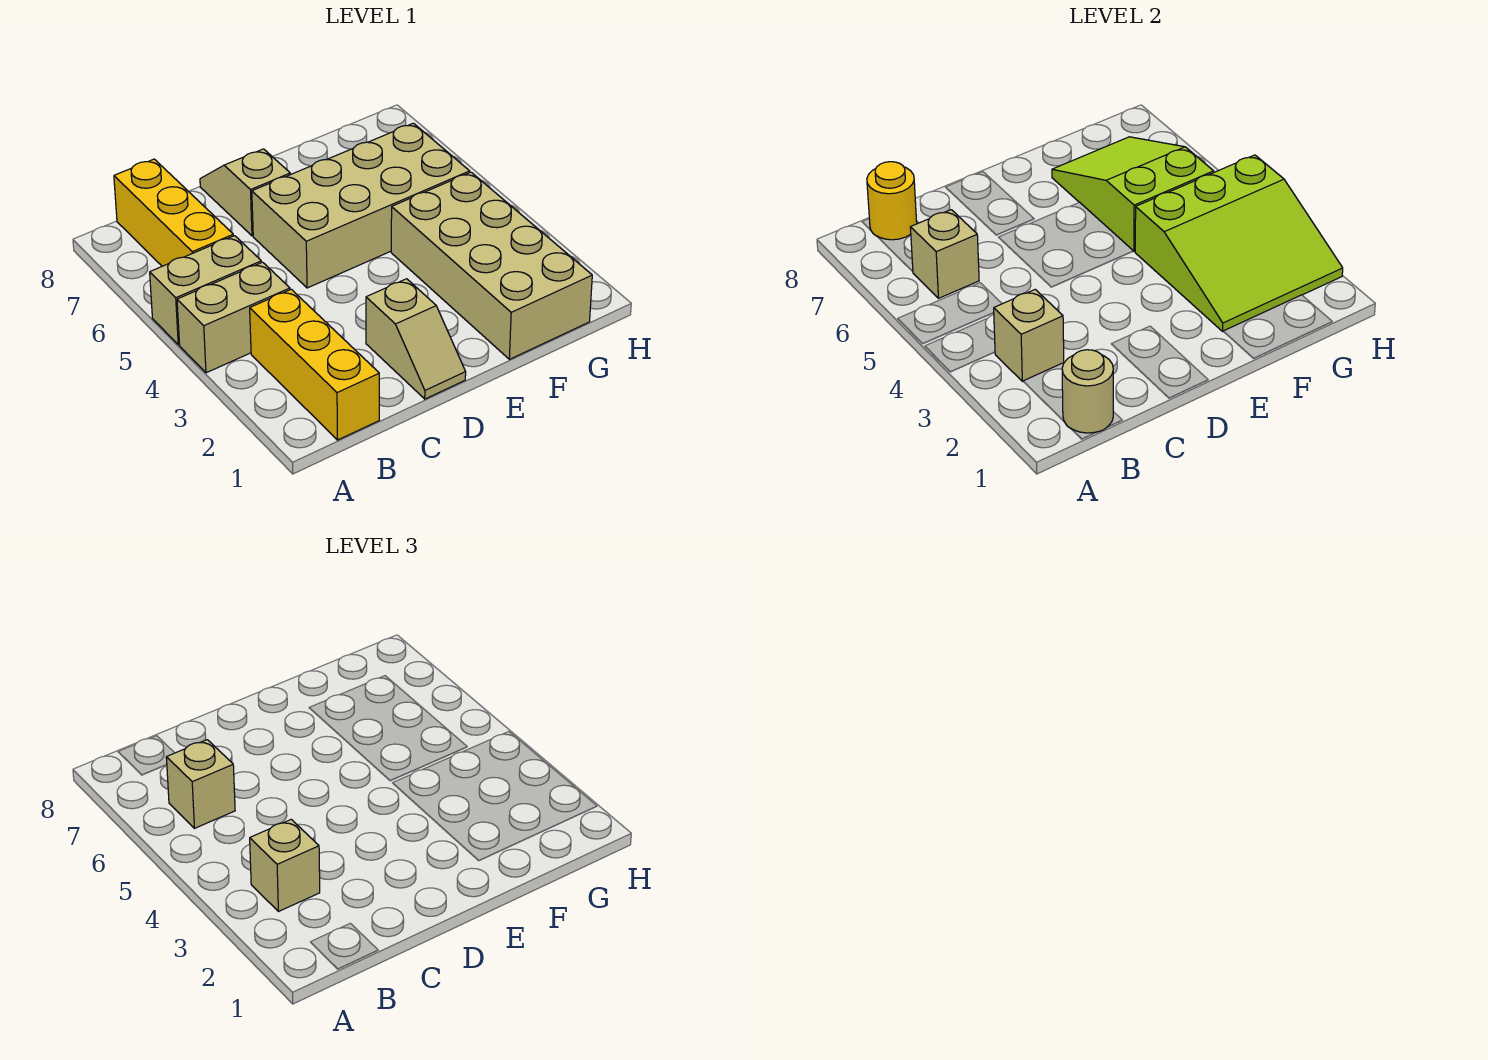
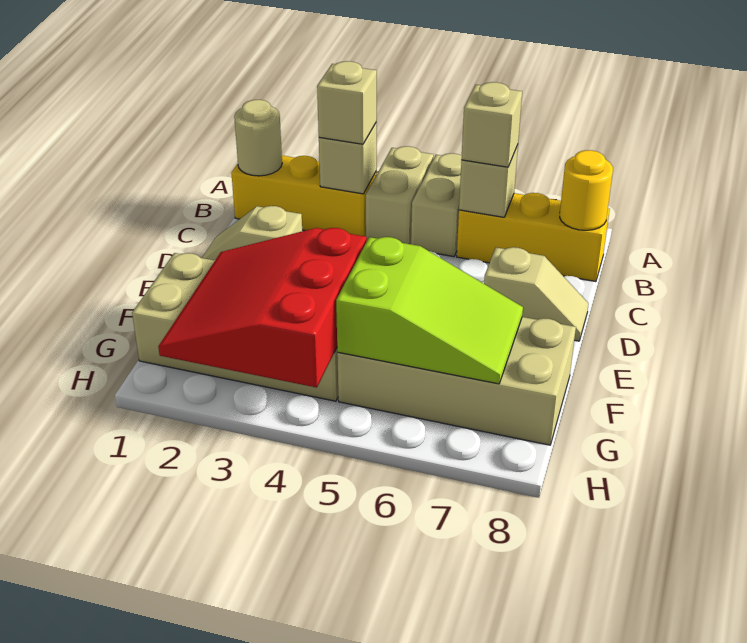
tan brick D5:G6 level 1 -> tan brick F5:G8 level 1
lime slope F2:H4 level 2 top 4 -> red slope F2:H4 level 2 top 4

